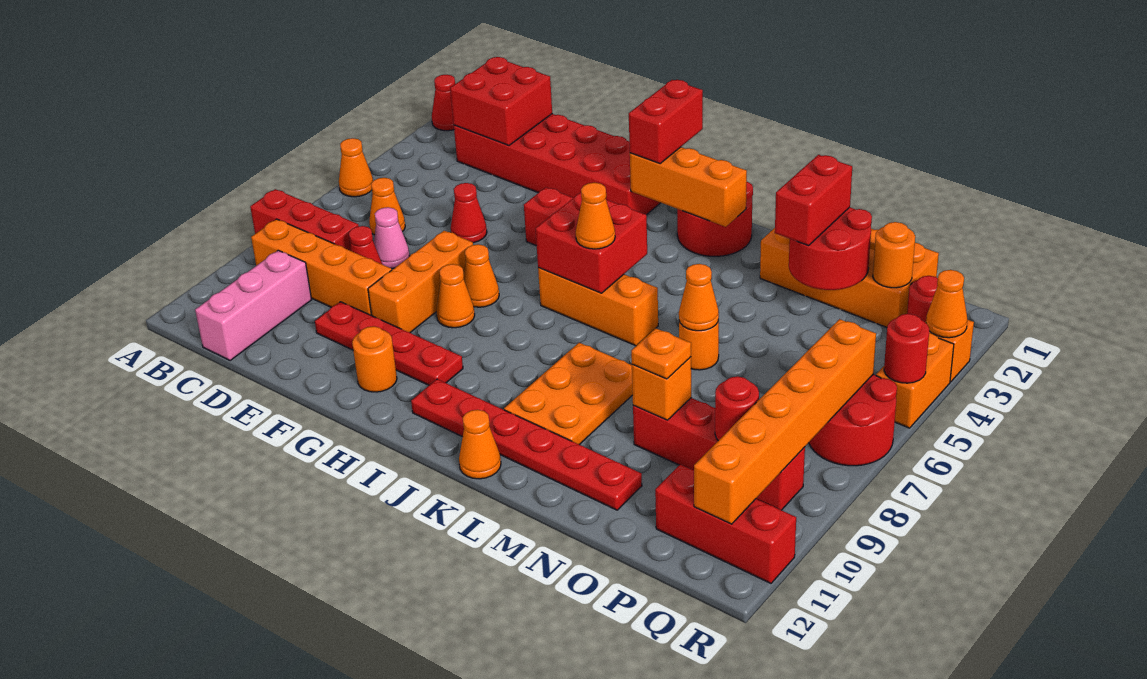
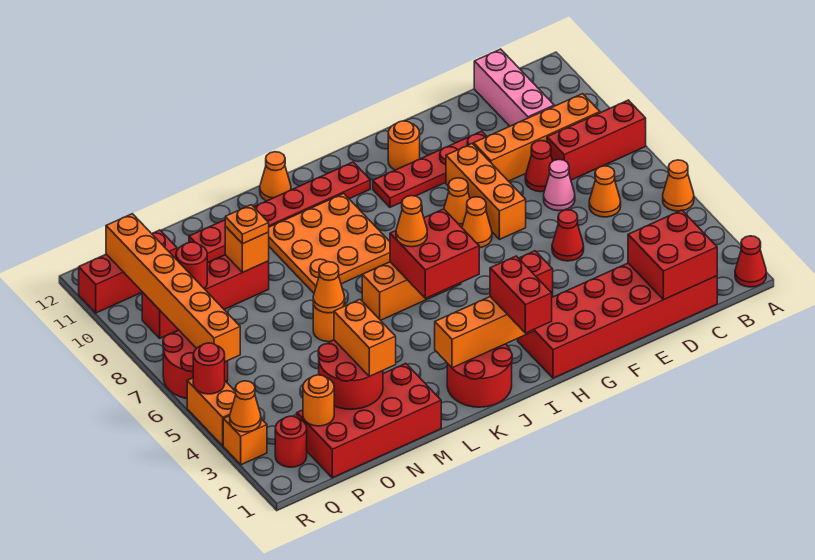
orange plate K8:L10 level 1 -> orange plate J8:L10 level 1
orange brick M1:P2 level 1 -> red brick M1:P2 level 1
red brick N2:N3 level 3 -> orange brick N2:N3 level 3

